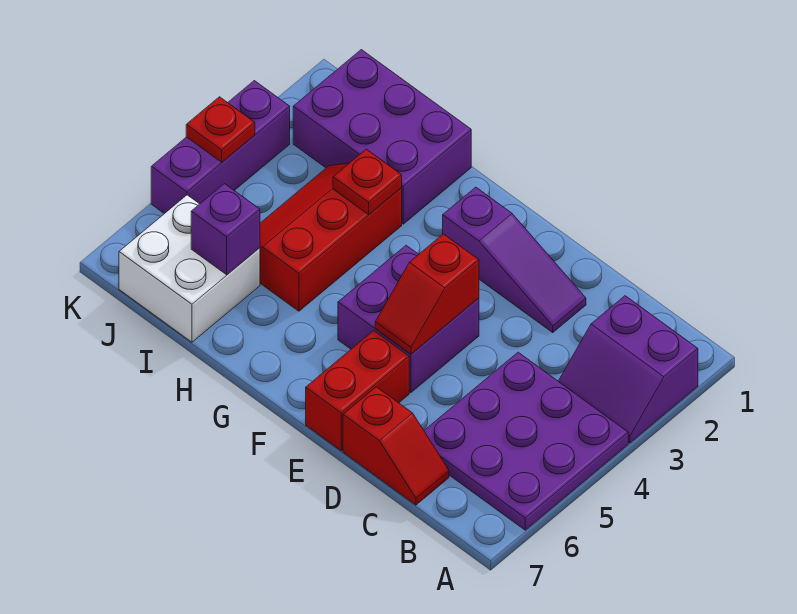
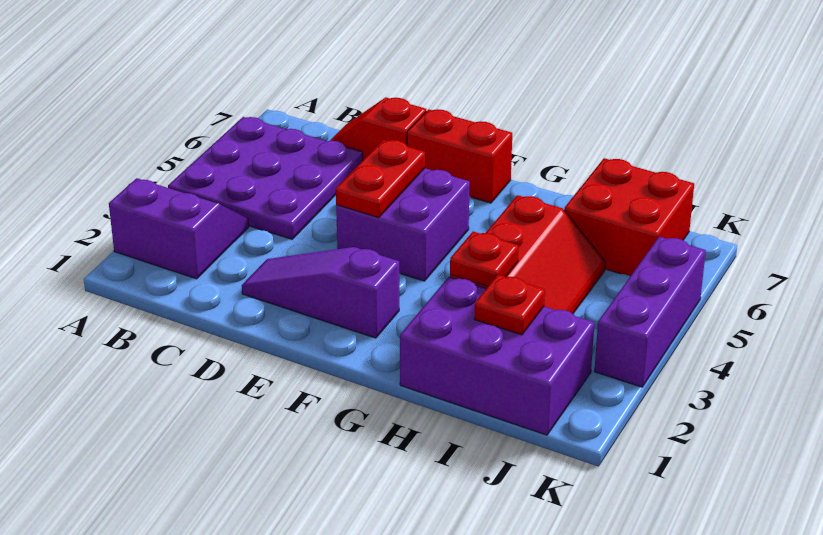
red slope E4:E5 level 2 top 4 -> red plate E4:E5 level 2
red brick E6:E7 level 1 -> red brick E7:F7 level 1
white brick I6:J7 level 1 -> red brick I6:J7 level 1
purple brick I6 level 2 -> none
red plate K4 level 2 -> red plate I2 level 2

